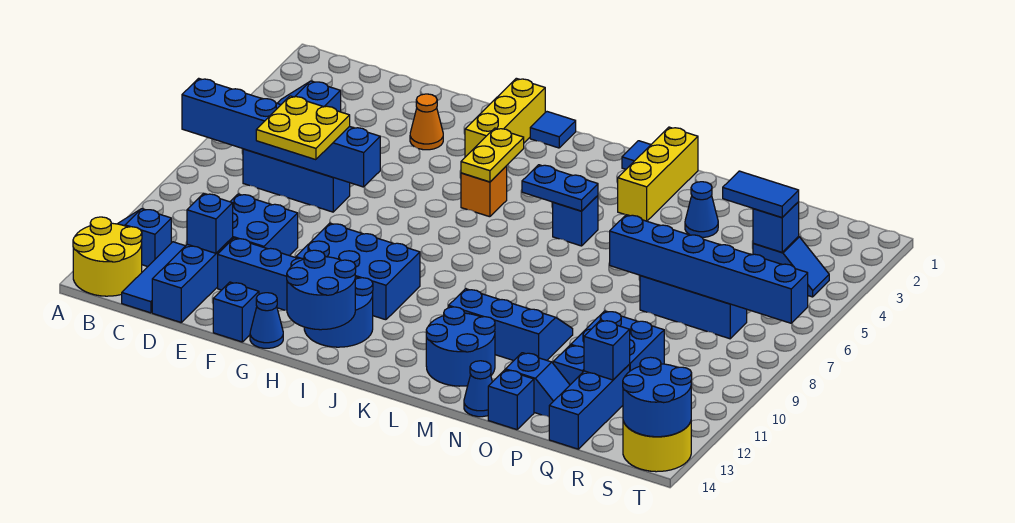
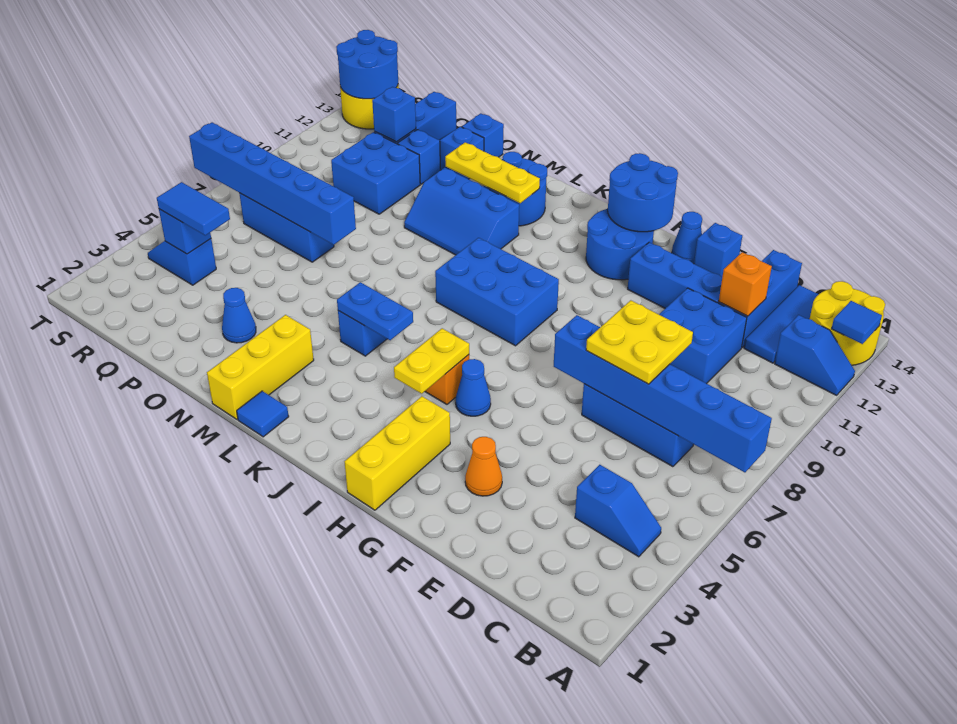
blue brick D12 level 2 -> orange brick D12 level 2
blue brick G10:I11 level 1 -> blue brick I8:K9 level 1
blue tile I1 level 1 -> blue tile A13 level 2
none -> yellow plate L12:N12 level 2
blue cone N14 level 1 -> blue cone H5 level 1

